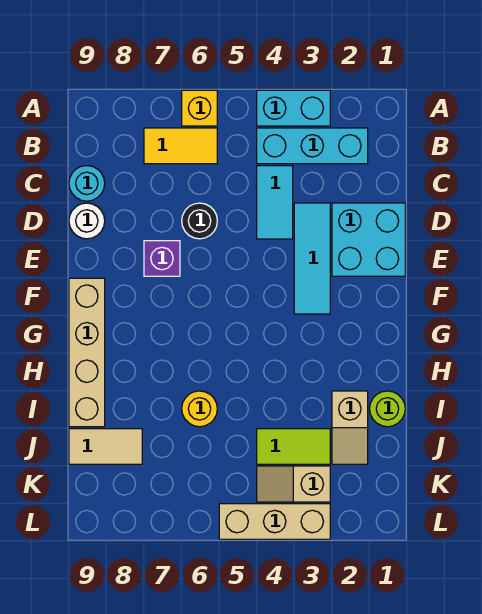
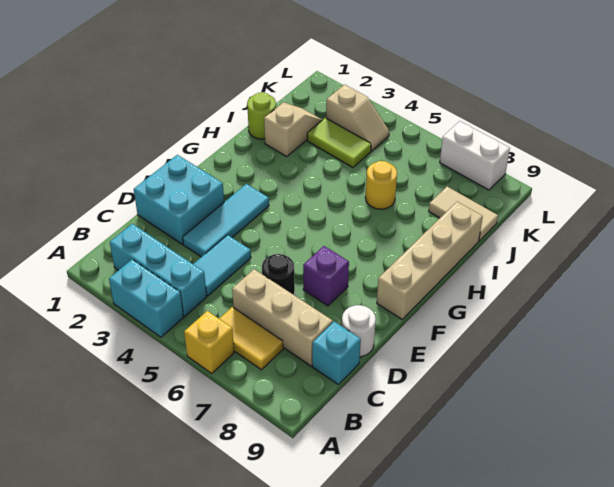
cyan round brick C9 level 1 -> cyan brick C9 level 1
tan brick L3:L5 level 1 -> tan brick C6:C8 level 1
none -> white brick L7:L8 level 1

